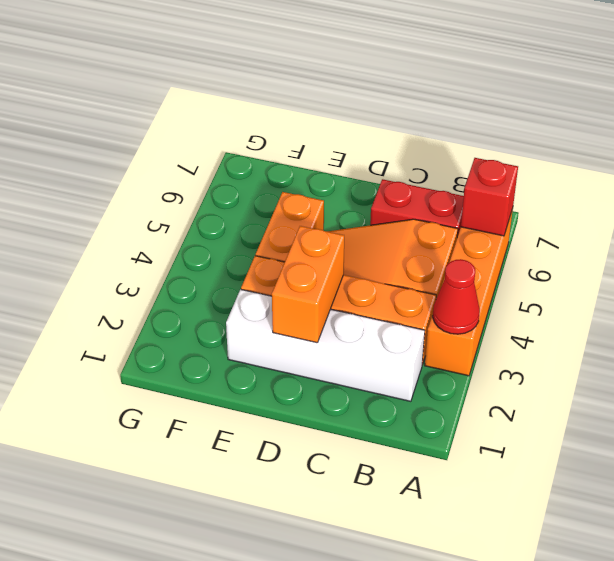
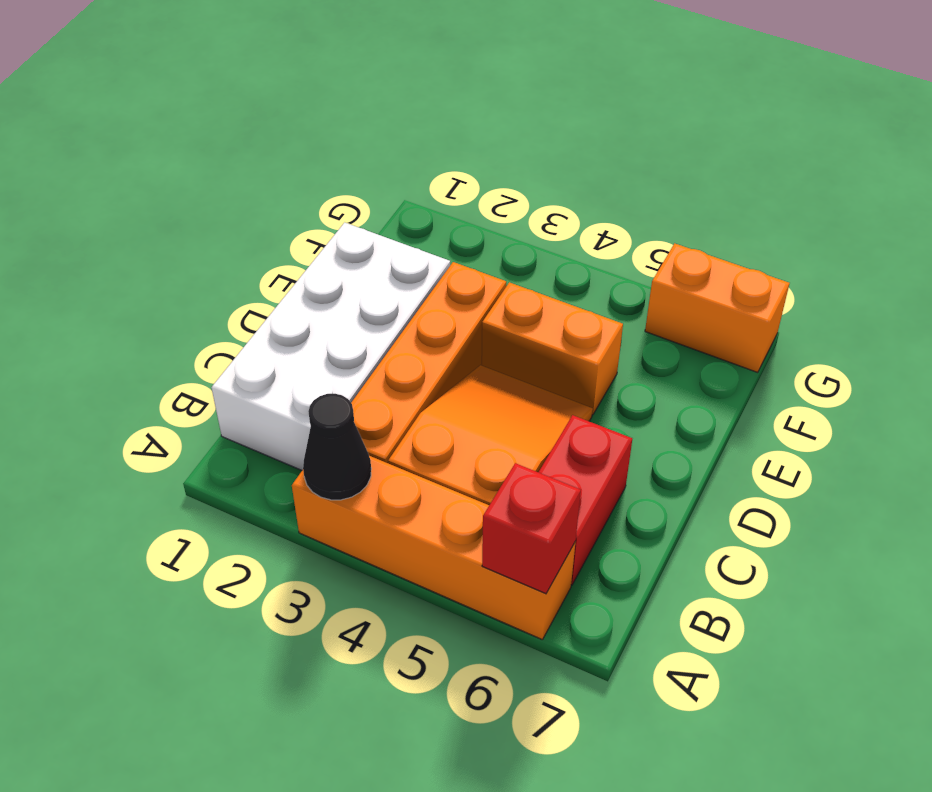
red cone A3 level 2 -> black cone A3 level 2
white brick B2:E2 level 1 -> white brick B1:E2 level 1
orange brick D2:D3 level 2 -> orange brick G6:G7 level 1

